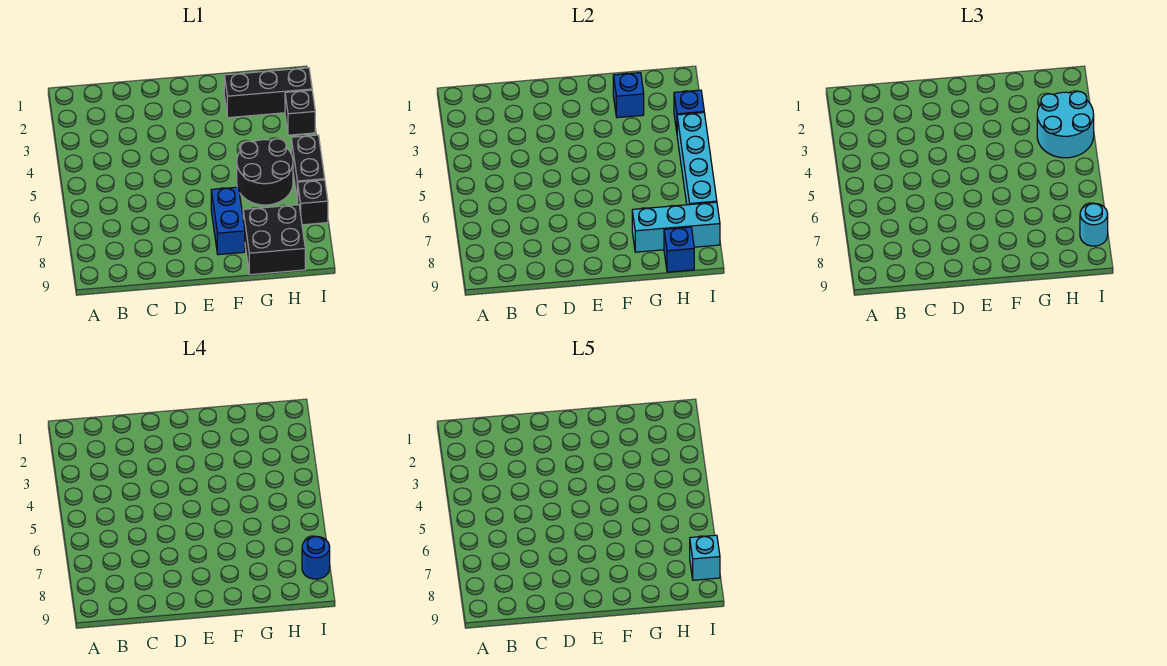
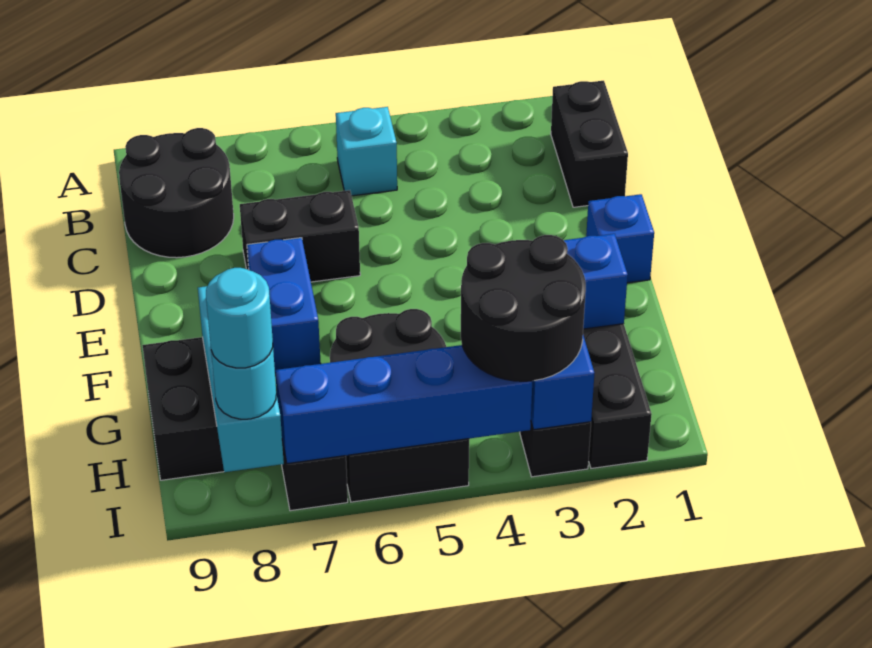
none -> black brick B1:C1 level 1
none -> black round brick B8:C9 level 1
none -> black brick D6:D7 level 1
blue brick F7:F8 level 1 -> blue brick E7:F7 level 1
cyan round brick H3:I4 level 3 -> black round brick H3:I4 level 3
blue brick H9 level 2 -> blue brick E1 level 1
cyan brick I4:I7 level 2 -> blue brick I4:I7 level 2
blue round brick I8 level 4 -> cyan round brick I8 level 4
cyan brick I8 level 5 -> cyan brick B5 level 1

